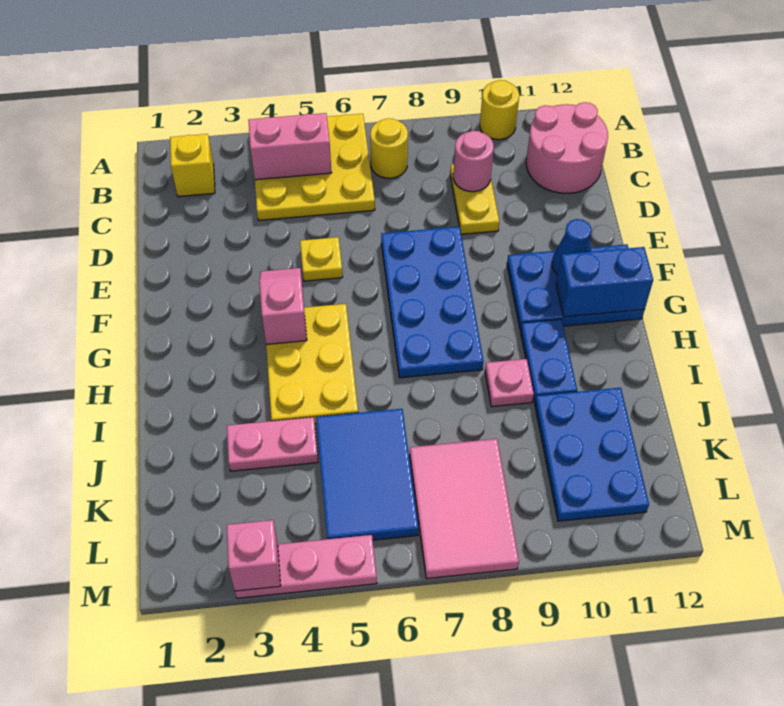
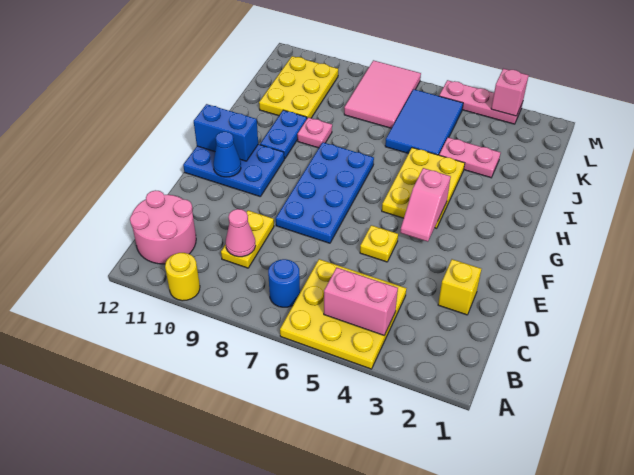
yellow brick B2 level 1 -> yellow brick D2 level 1
yellow round brick B7 level 1 -> blue round brick B7 level 1
pink round brick C9 level 2 -> pink cone C9 level 2
blue plate J10:L11 level 1 -> yellow plate J10:L11 level 1

